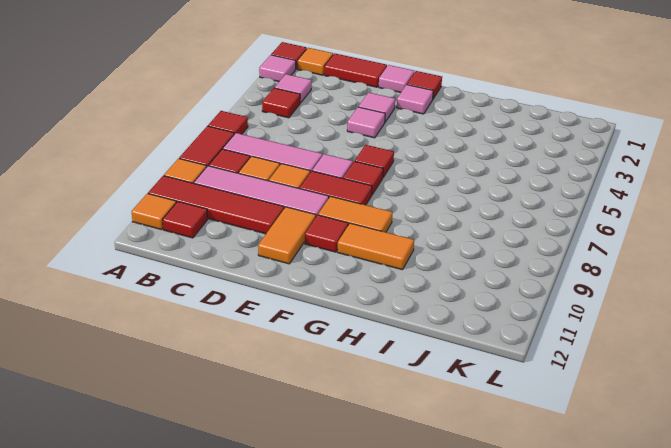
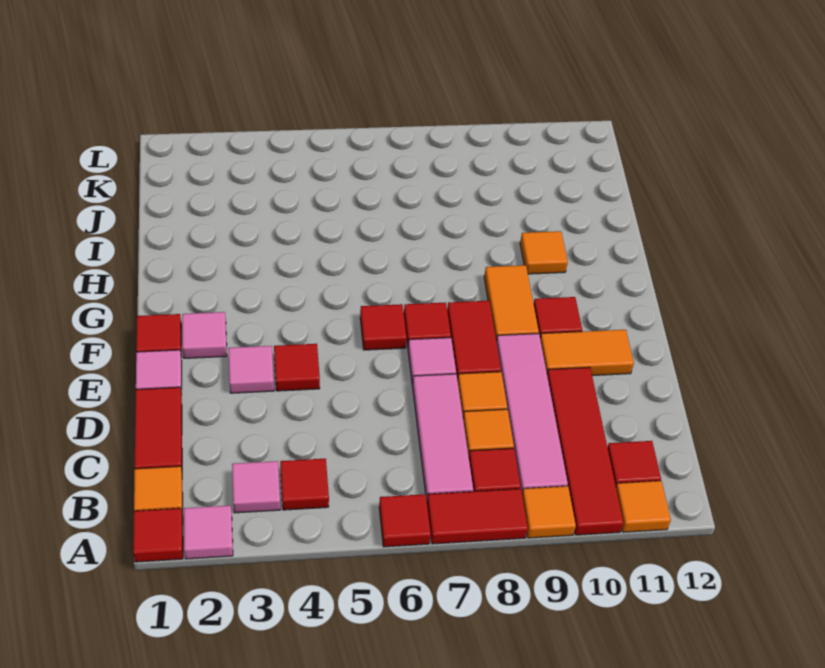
pink tile E4 level 1 -> red tile E4 level 1
orange tile G10:H10 level 1 -> orange tile H10 level 1

